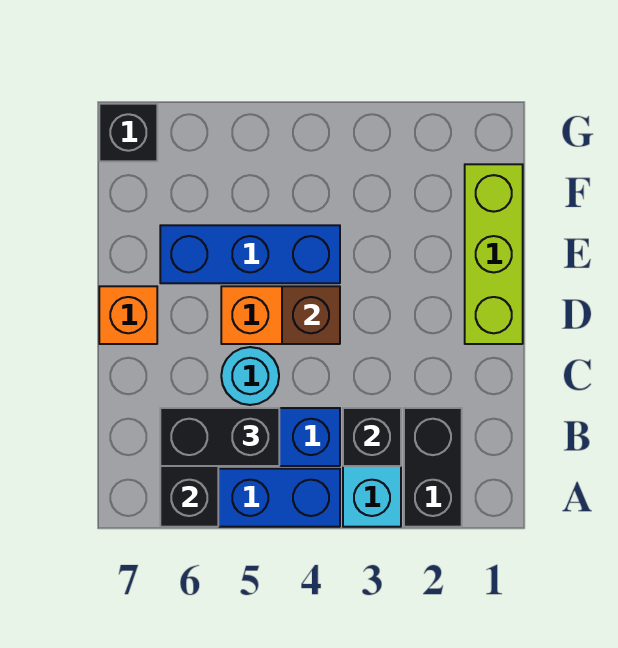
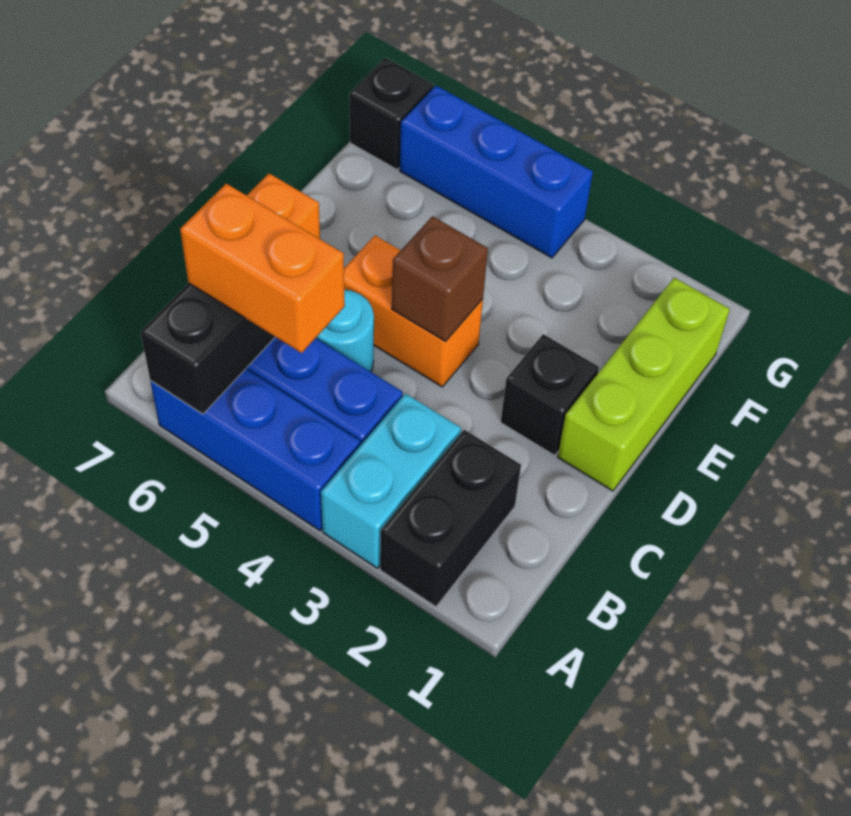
black brick B3 level 2 -> black brick D2 level 1
black brick B5:B6 level 3 -> orange brick B5:B6 level 3
blue brick E4:E6 level 1 -> blue brick G4:G6 level 1

